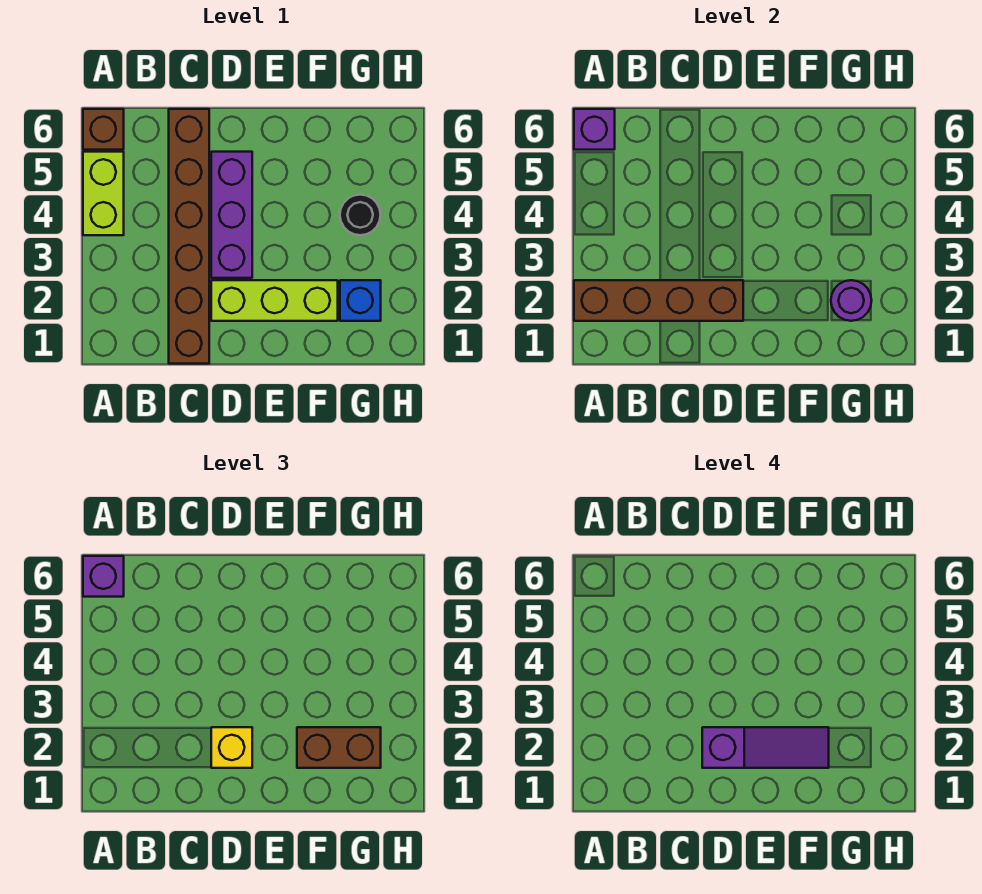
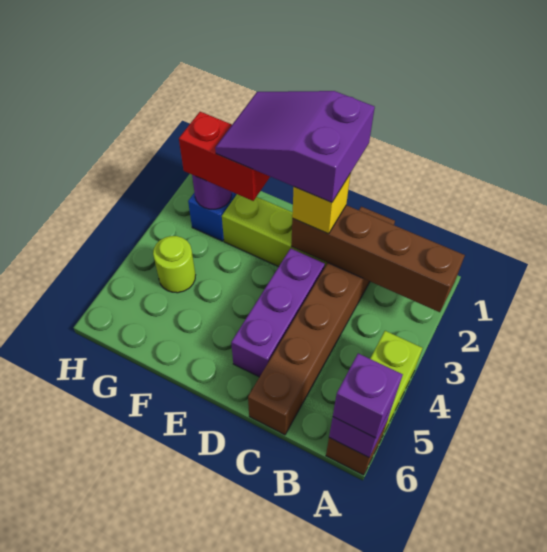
purple slope D2:F2 level 4 top D -> purple slope D1:F2 level 4 top D
brown brick F2:G2 level 3 -> red brick F2:G2 level 3
black round brick G4 level 1 -> lime round brick G4 level 1

